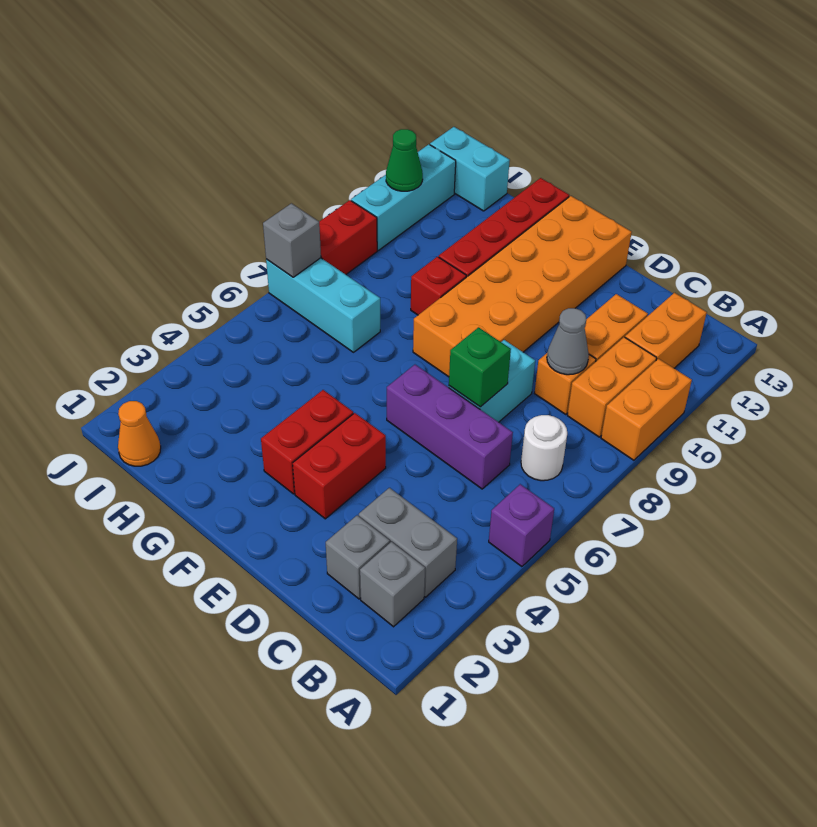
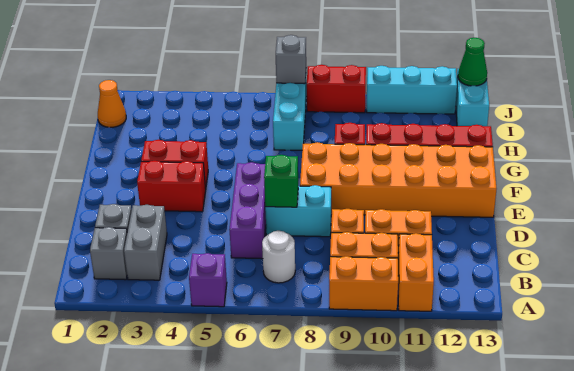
orange brick B11:B12 level 1 -> orange brick A11:B11 level 1
grey cone C9 level 2 -> none
green cone J11 level 2 -> green cone J13 level 2

